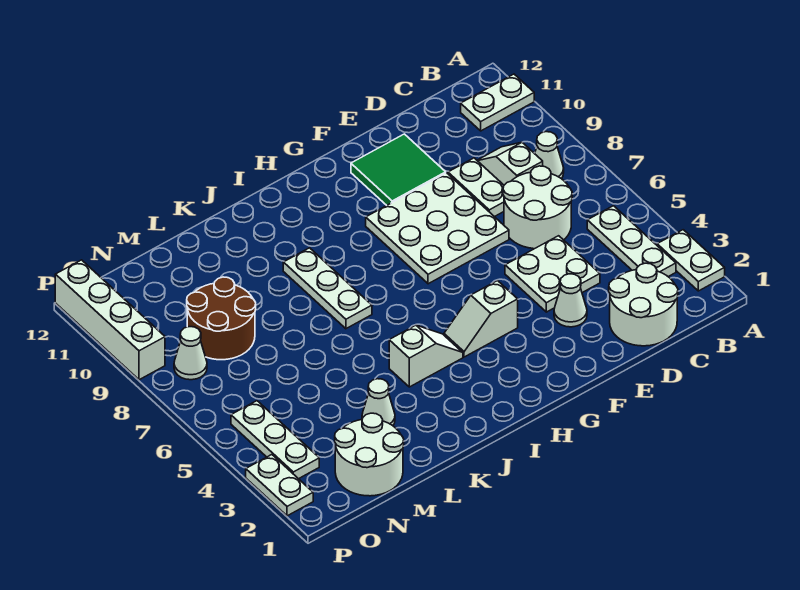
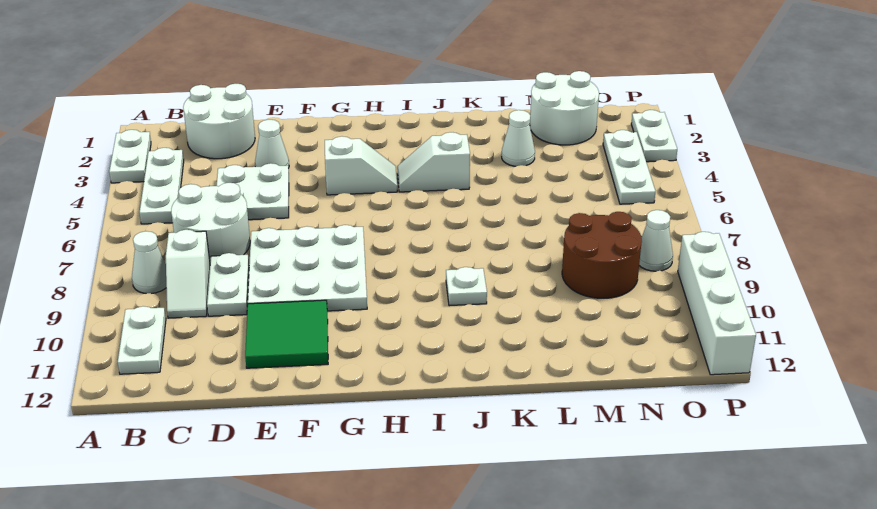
white plate A11:B11 level 1 -> white plate B10:B11 level 1
white plate J7:J9 level 1 -> white plate J9 level 1

